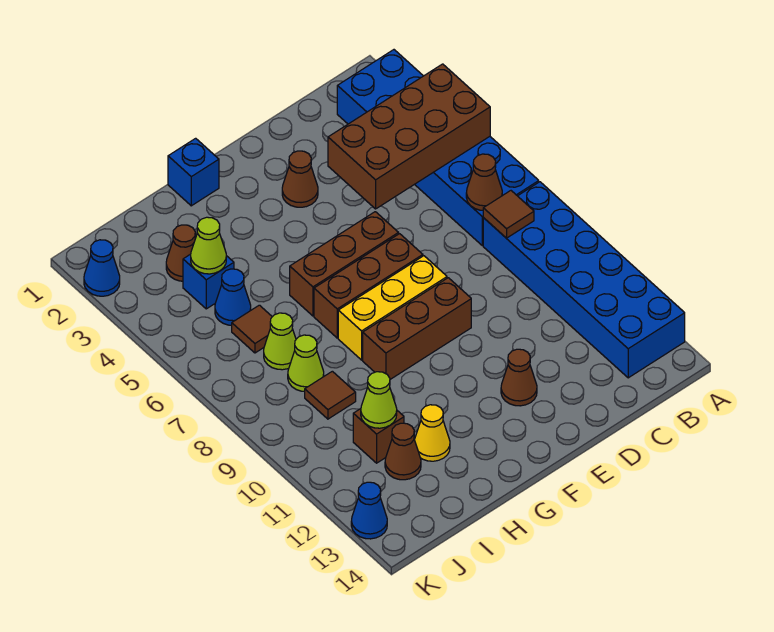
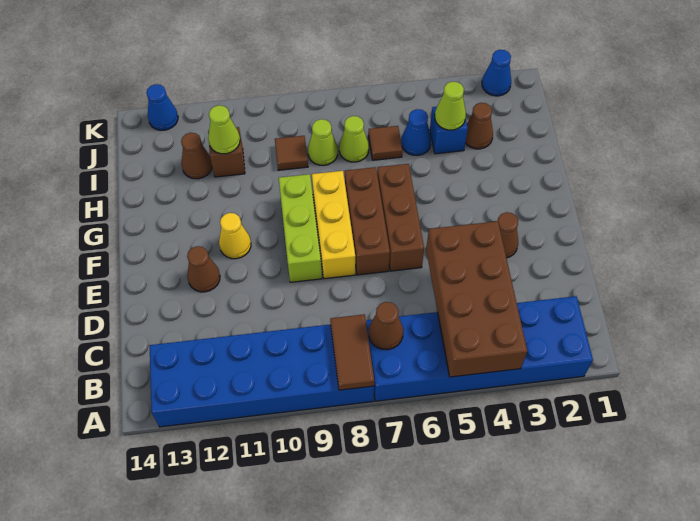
brown tile B8 level 2 -> brown tile A8:B8 level 2
brown brick E9:G9 level 1 -> lime brick E9:G9 level 1
blue brick G1 level 1 -> none
yellow cone H12 level 1 -> yellow cone F11 level 1

